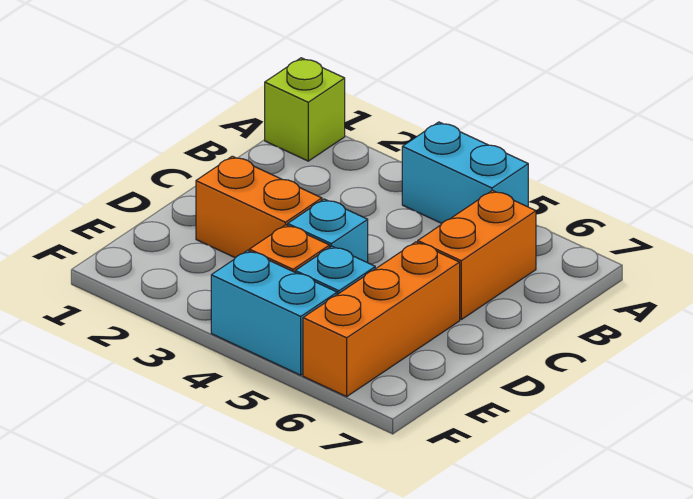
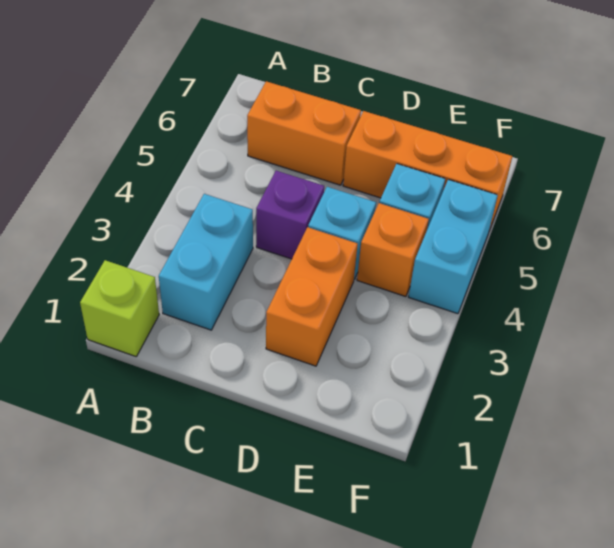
cyan brick A4:A5 level 1 -> cyan brick B2:B3 level 1
none -> purple brick C4 level 1

